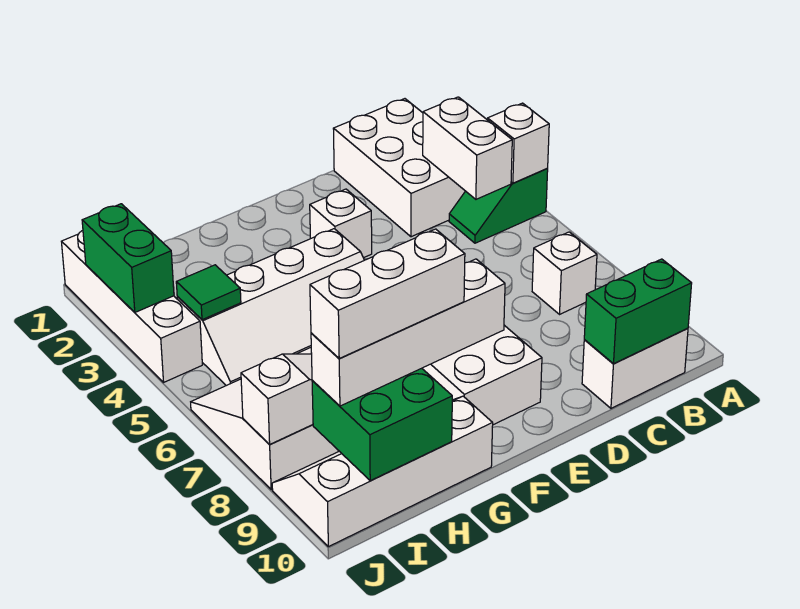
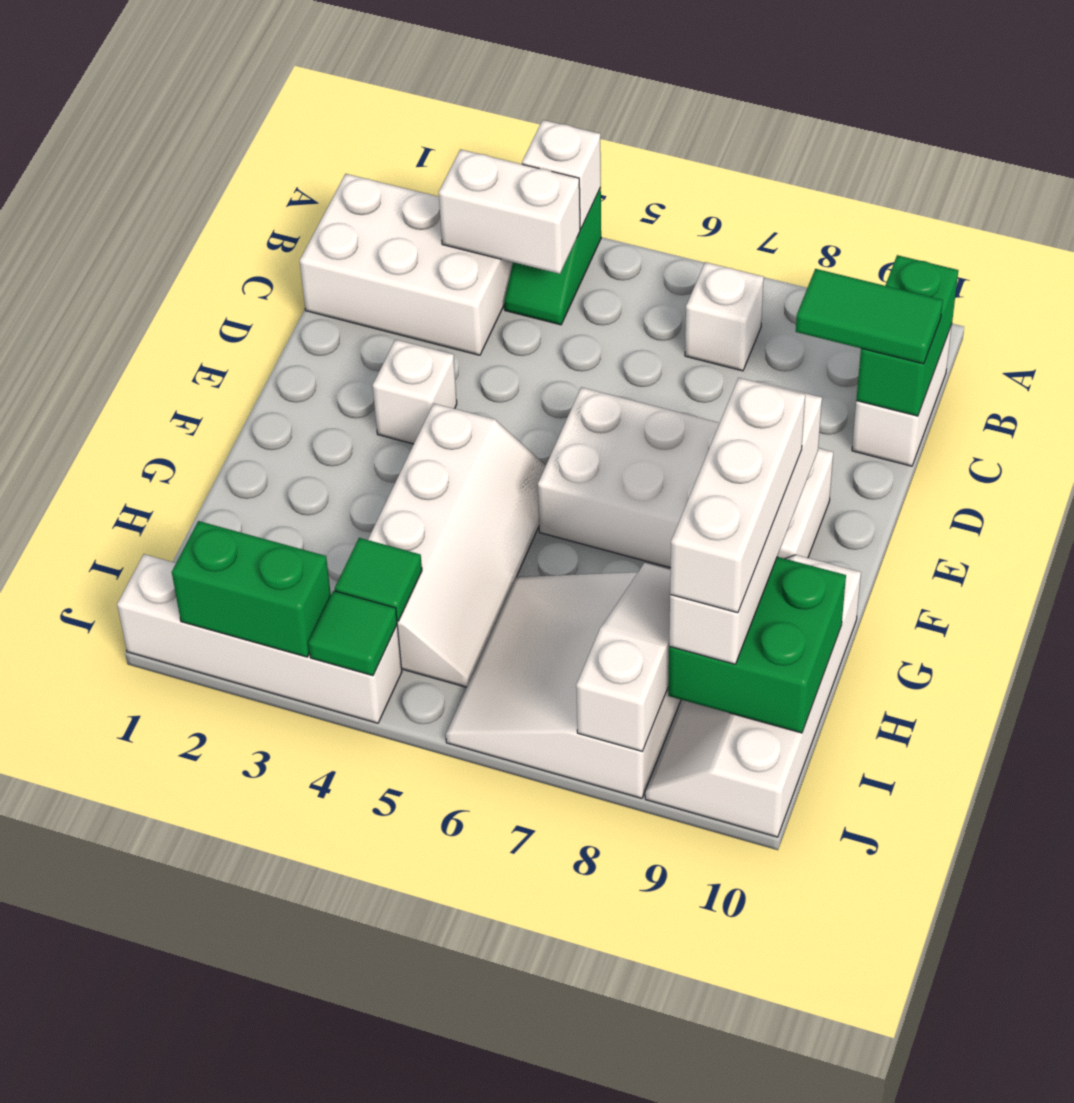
none -> green tile C9:C10 level 3
none -> green tile J4 level 2

